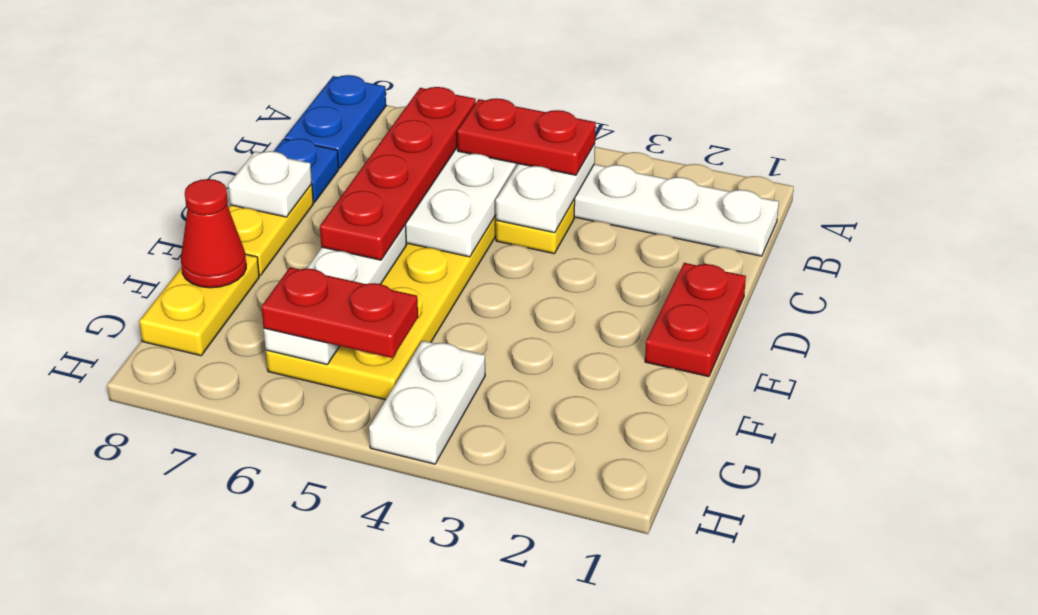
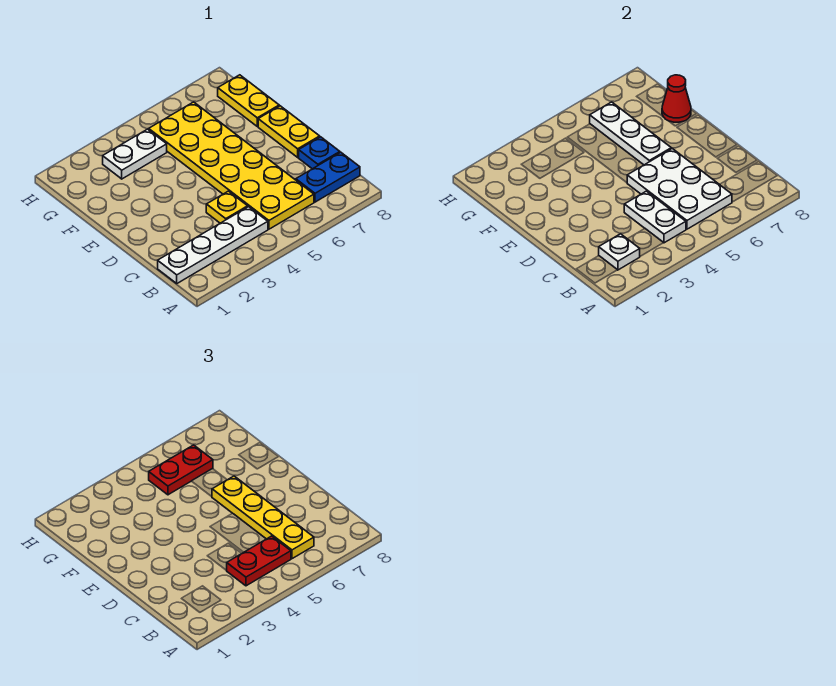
blue plate A8:B8 level 1 -> blue plate B7:B8 level 1
red plate B6:E6 level 3 -> yellow plate B6:E6 level 3
red plate D1:E1 level 1 -> none
white plate D8 level 2 -> white plate B2 level 2
white plate G4:H4 level 1 -> white plate G3:G4 level 1

